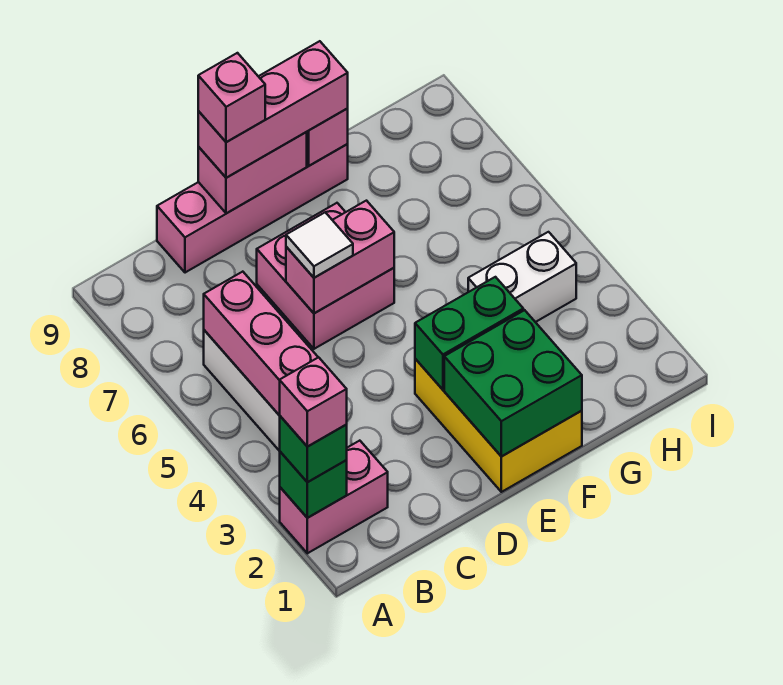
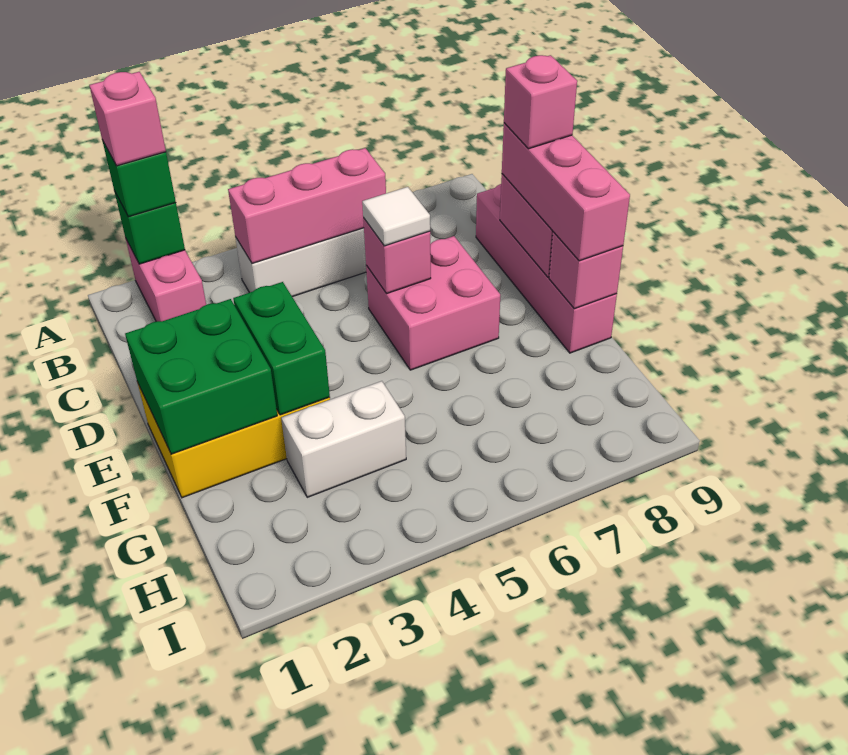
pink brick D6:E6 level 2 -> pink brick D6 level 2
white brick G4:H4 level 1 -> white brick G3:G4 level 1

